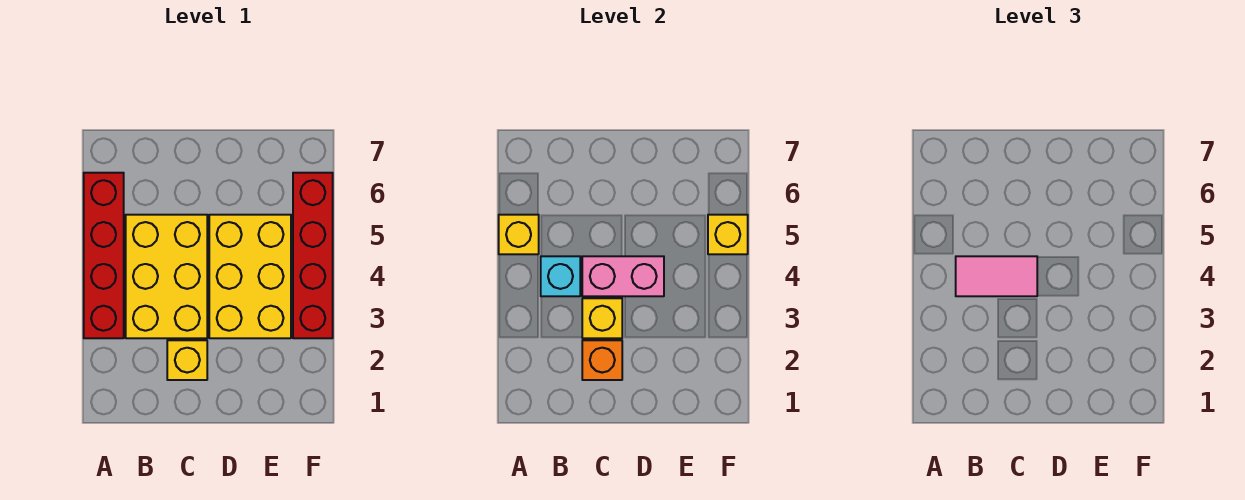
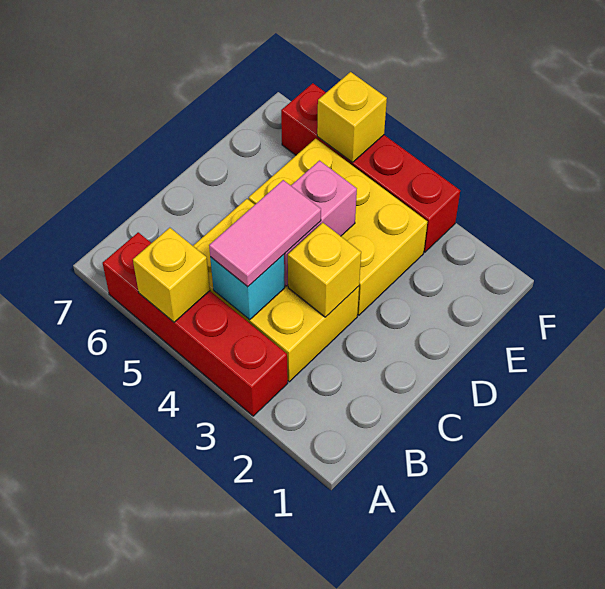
yellow brick C2 level 1 -> none
orange brick C2 level 2 -> none

